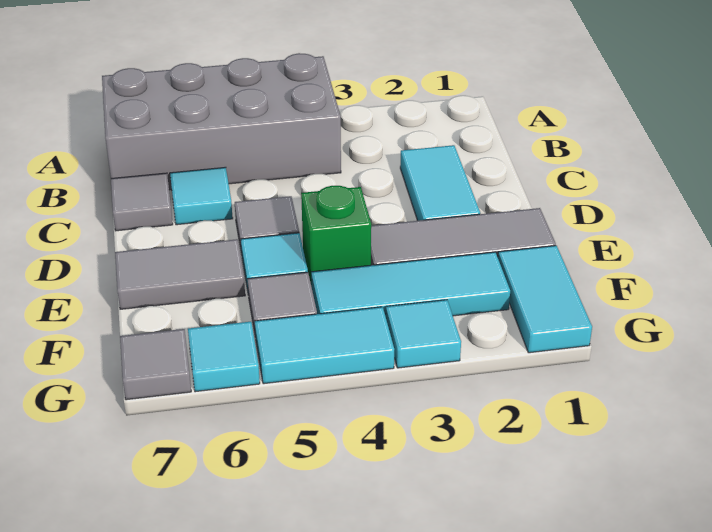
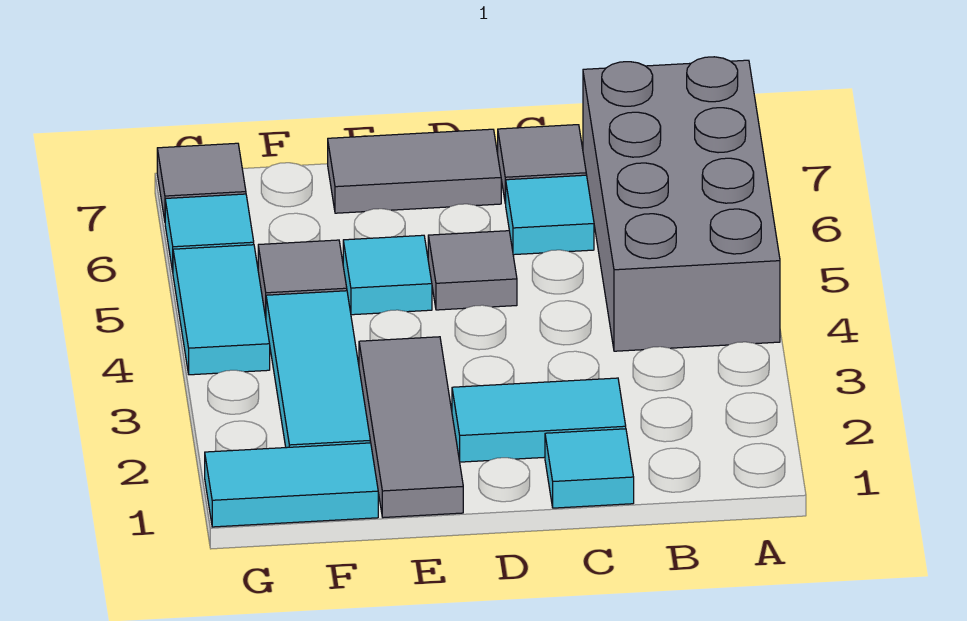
green brick E4 level 1 -> none
grey tile E6:E7 level 1 -> grey tile D7:E7 level 1
cyan tile G3 level 1 -> cyan tile C1 level 1

